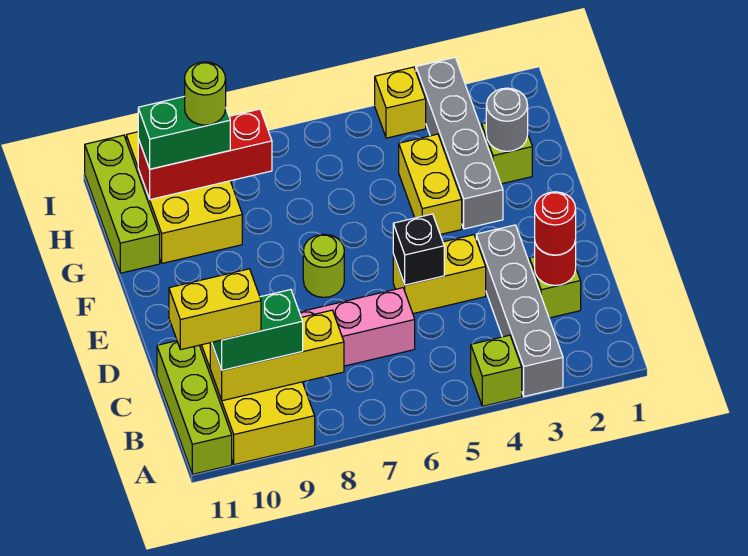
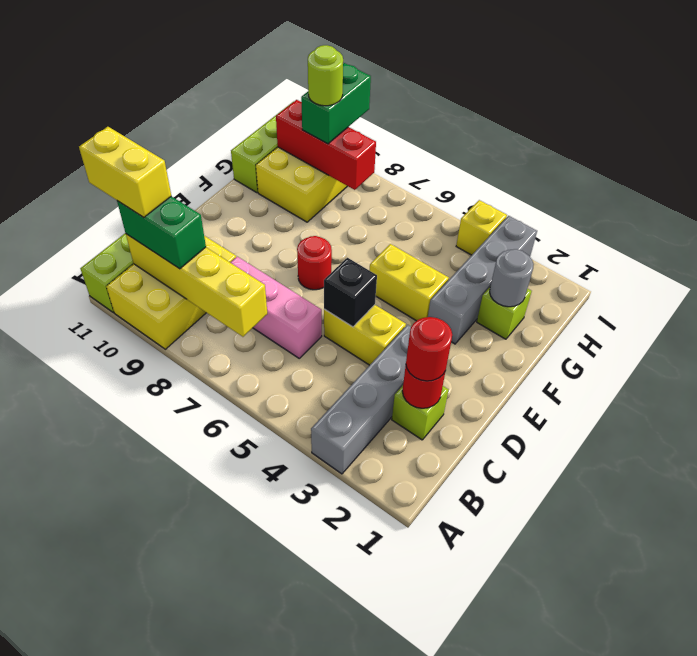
lime brick A4 level 1 -> none
yellow brick B8:B10 level 2 -> yellow brick B7:B10 level 2
lime round brick E7 level 1 -> red round brick E7 level 1
yellow brick F4:G4 level 1 -> yellow brick F4:F5 level 1
green brick H9:H10 level 3 -> green brick H9:I9 level 3

